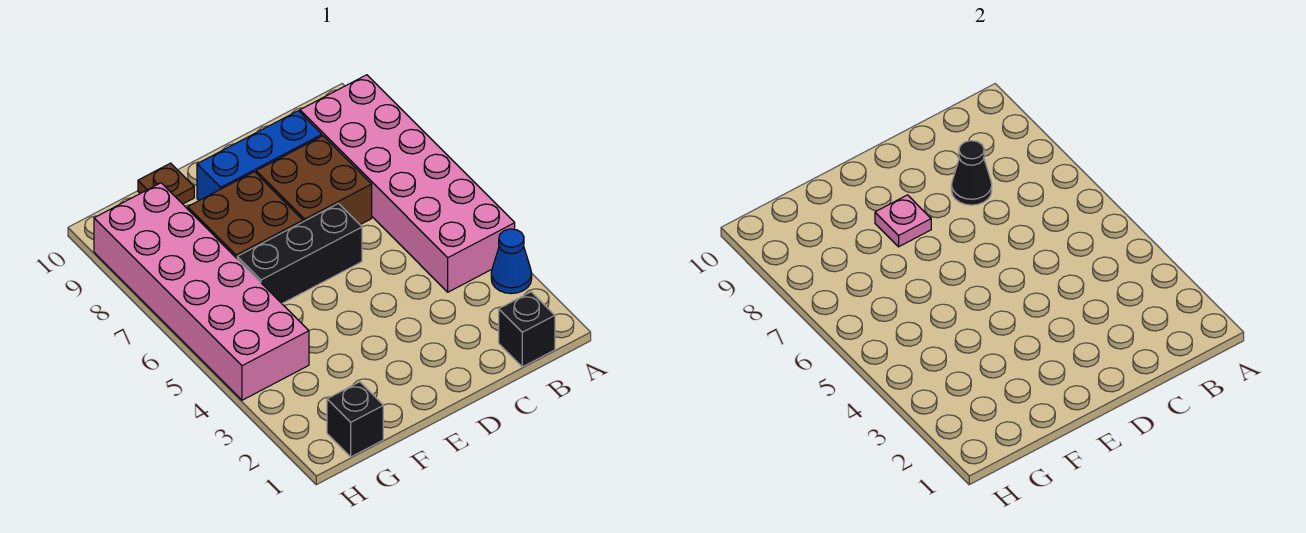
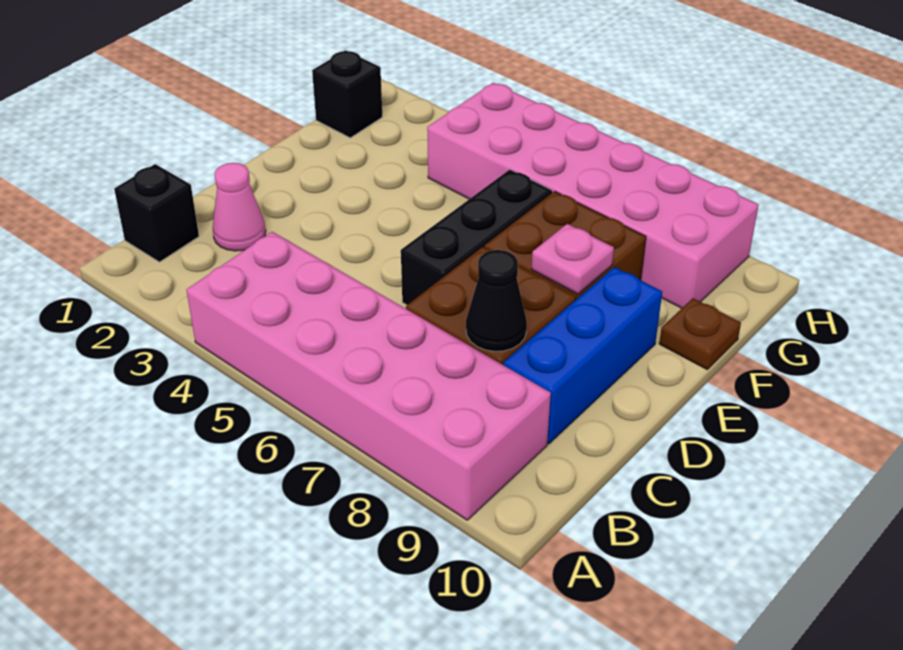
blue cone A3 level 1 -> none
none -> pink cone C2 level 1

